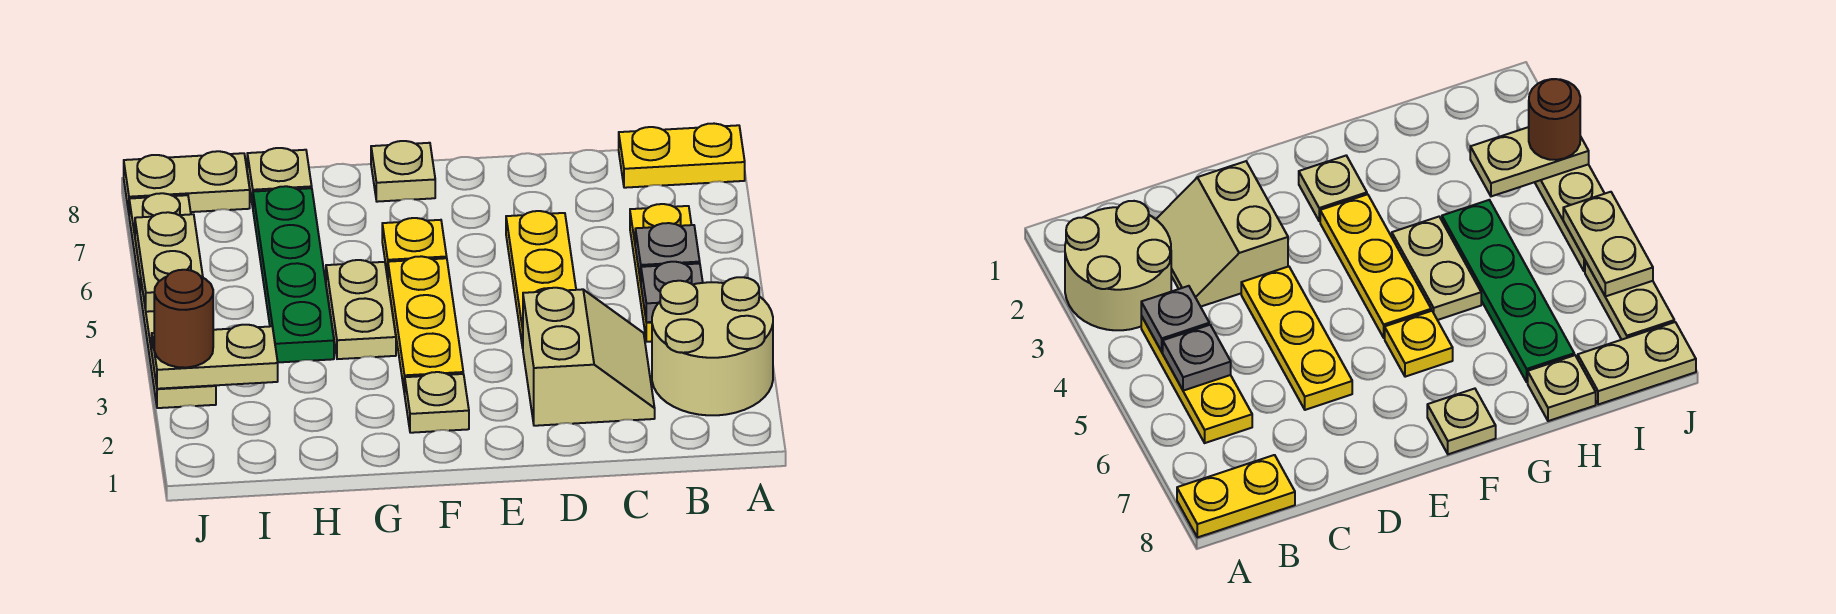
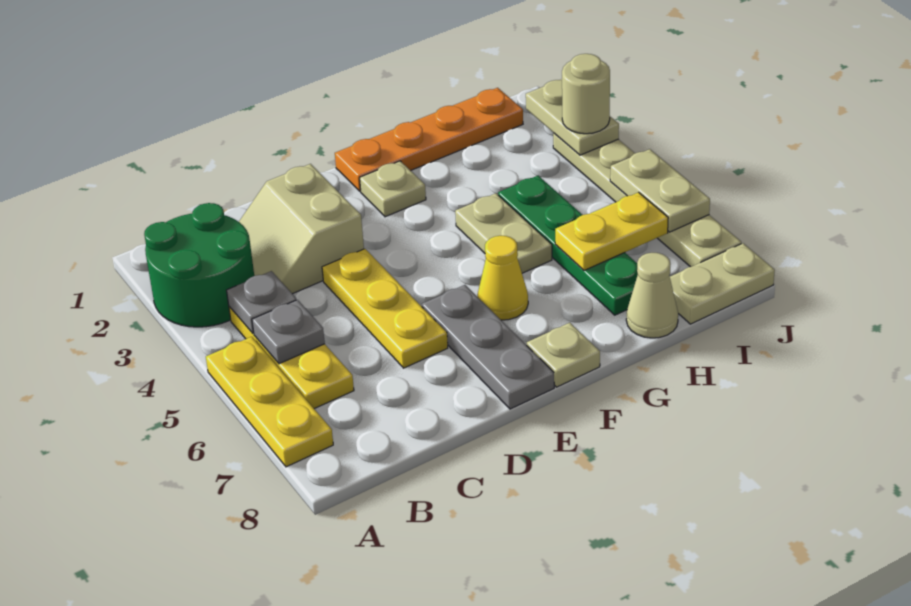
tan round brick A2:B3 level 1 -> green round brick A2:B3 level 1
yellow plate A8:B8 level 1 -> yellow plate H6:I6 level 2
none -> grey plate E6:E8 level 1
none -> orange plate F1:I1 level 1
yellow plate F3:F5 level 1 -> yellow plate A5:A7 level 1
yellow plate F6 level 1 -> yellow cone F6 level 1
tan plate H8 level 1 -> tan cone H8 level 1
tan plate I3:J3 level 2 -> tan plate J2:J3 level 2
brown round brick J3 level 3 -> tan round brick J3 level 3

